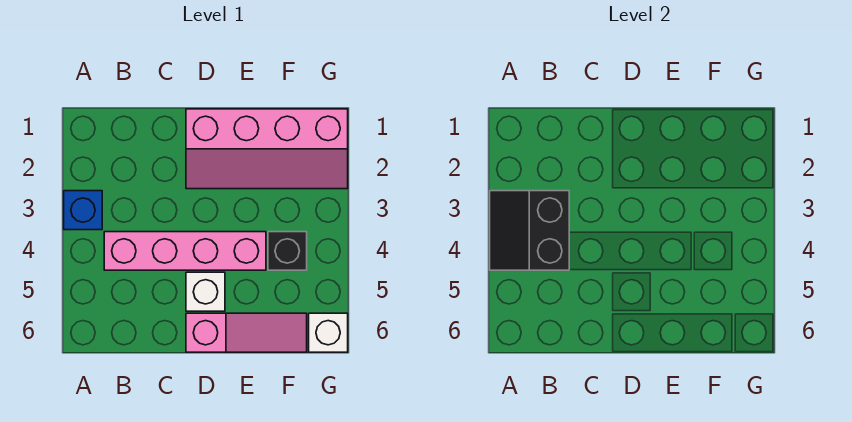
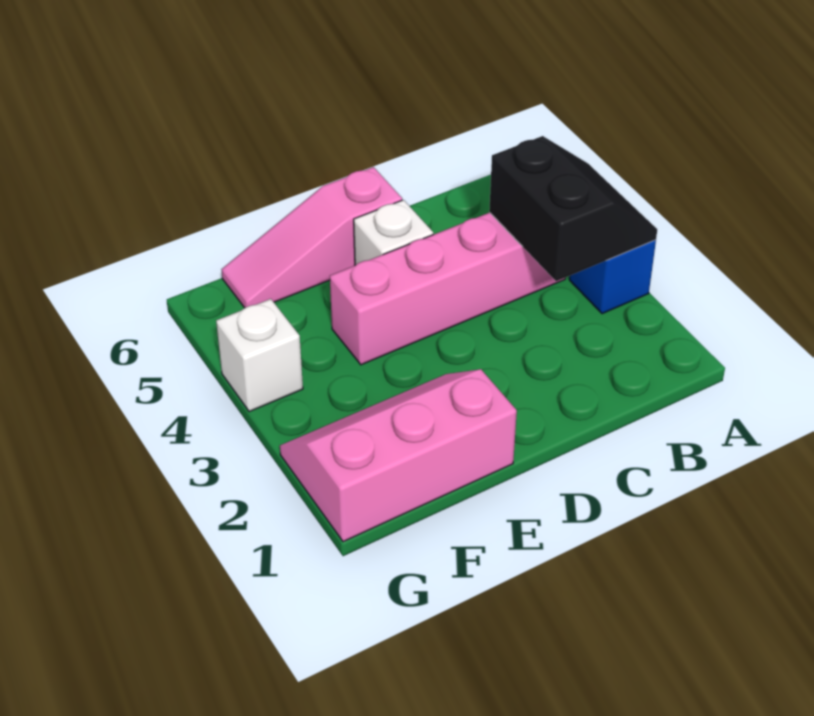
pink slope D1:G2 level 1 top 1 -> pink slope E1:G2 level 1 top 1
black brick F4 level 1 -> none
white brick G6 level 1 -> white brick G4 level 1

